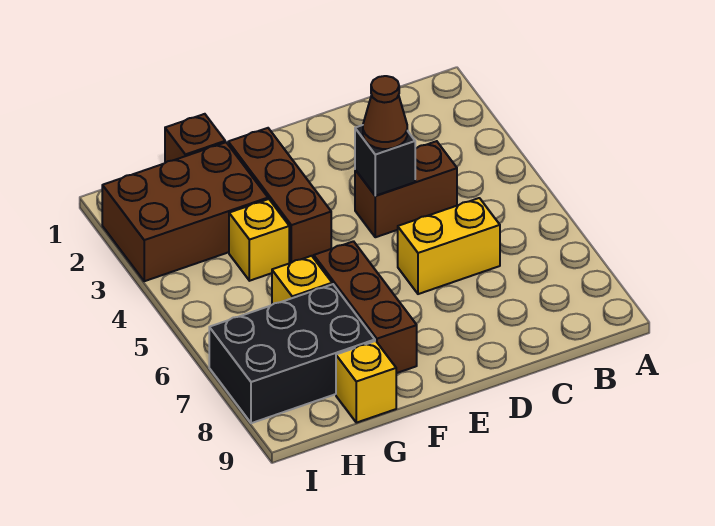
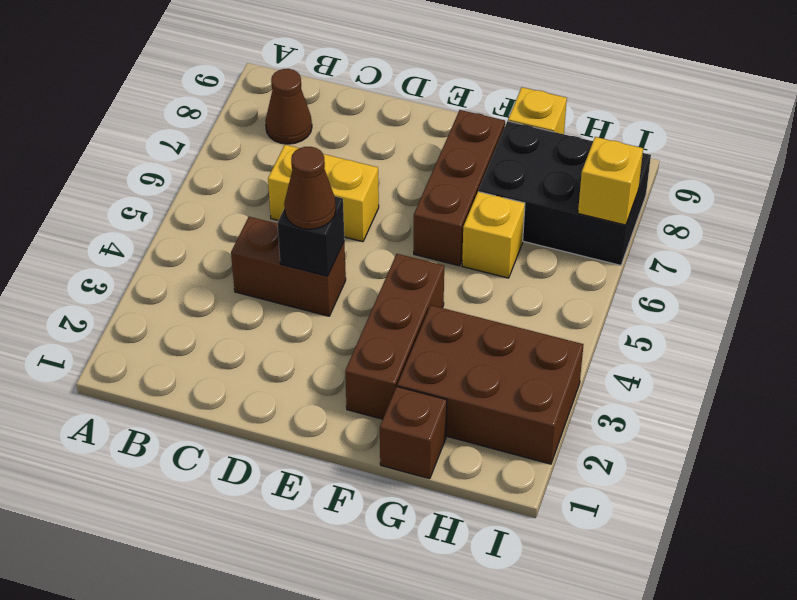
none -> brown cone B8 level 1
yellow brick G4 level 1 -> yellow brick I7 level 2

